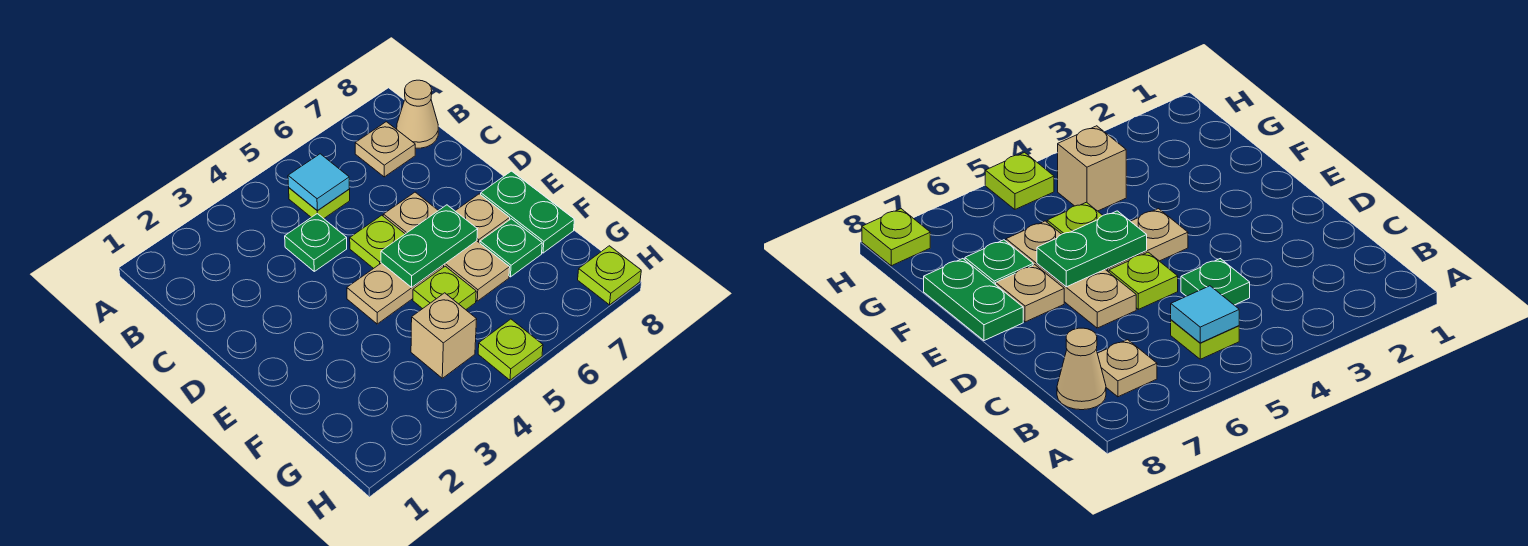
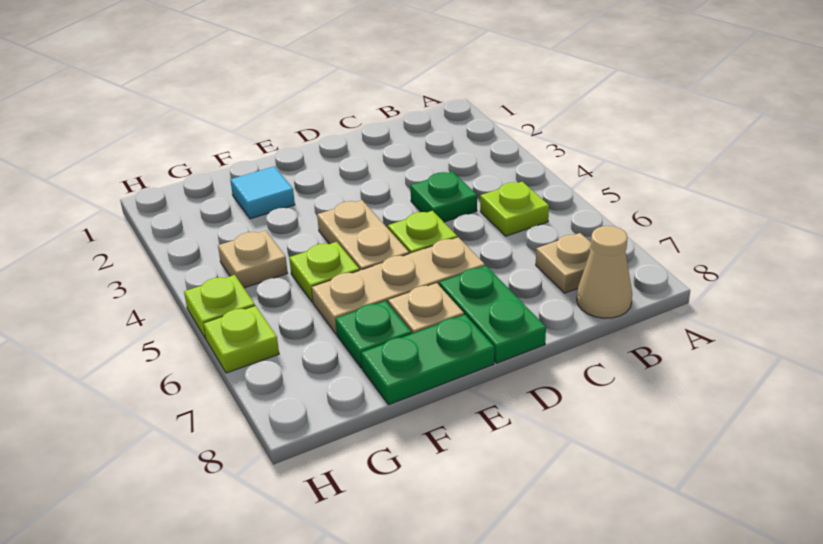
cyan tile B5 level 2 -> cyan tile F2 level 1
green plate E5:E6 level 2 -> green plate D7:D8 level 1
tan brick G4 level 1 -> tan plate G4 level 1
lime plate H8 level 1 -> lime plate H6 level 1

